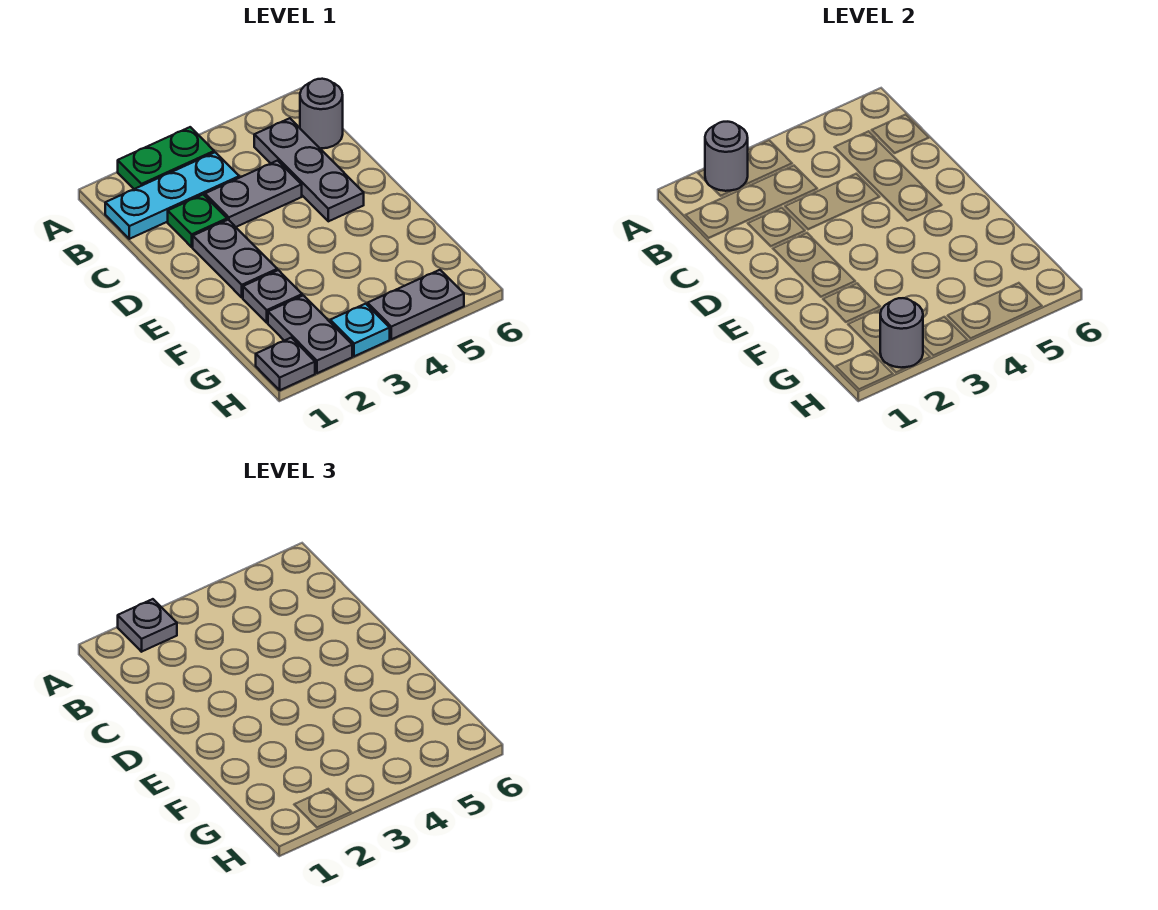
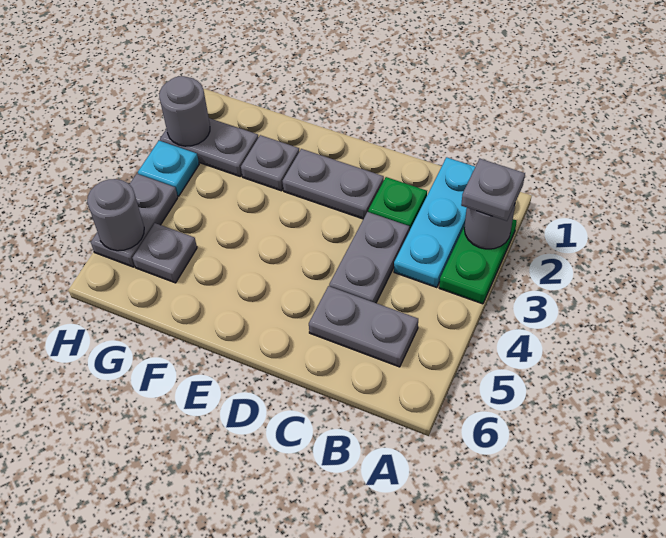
grey plate B5:D5 level 1 -> grey plate B5:C5 level 1
grey round brick B6 level 1 -> grey round brick H5 level 2
grey plate H1 level 1 -> grey plate G5 level 1

